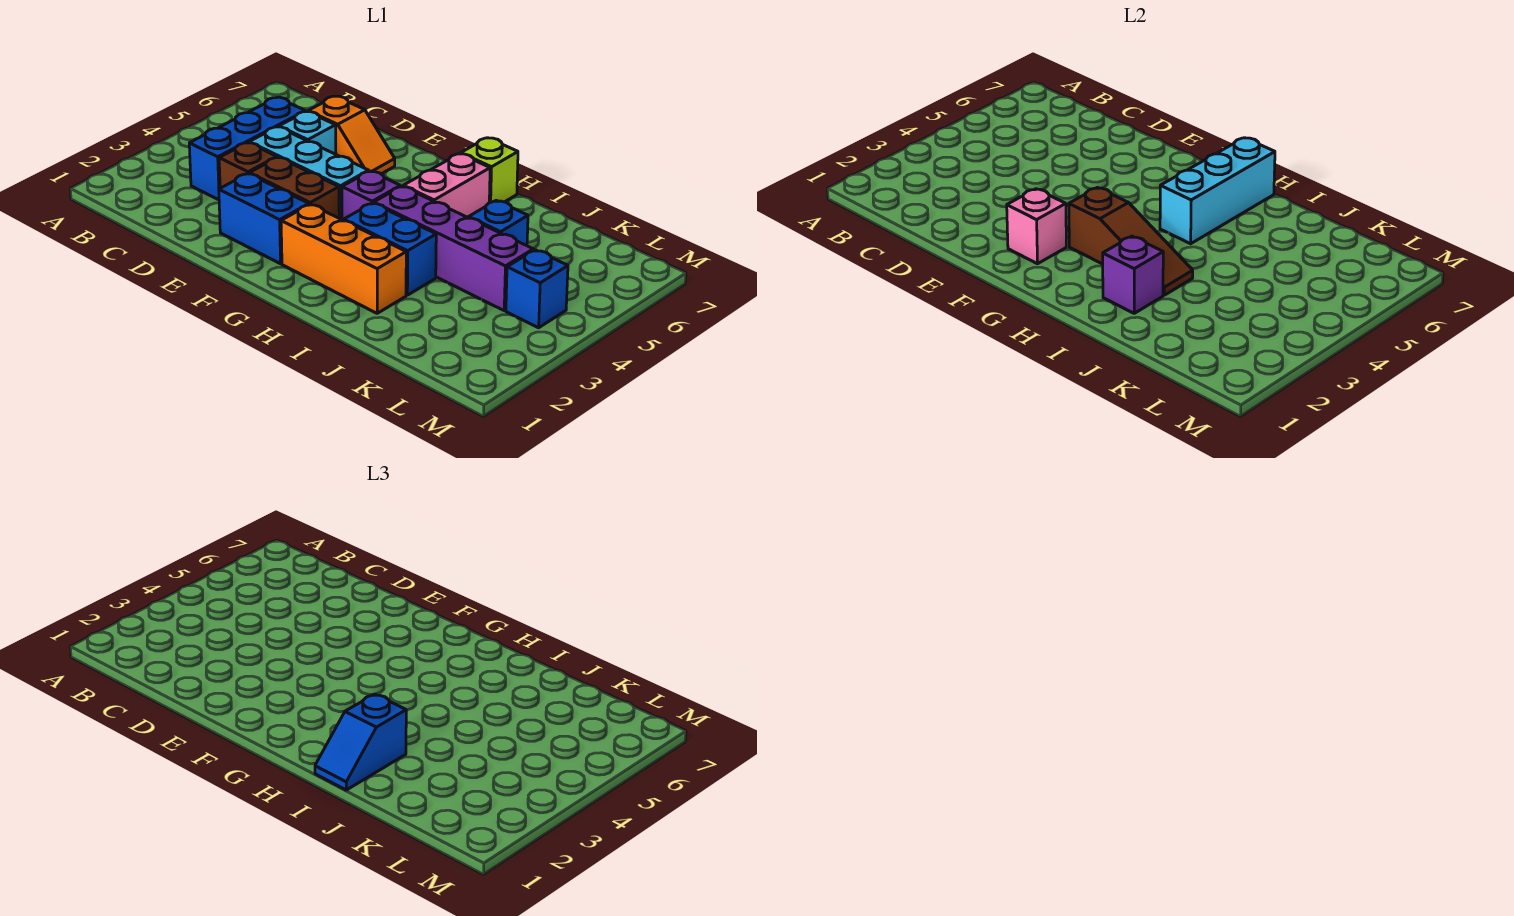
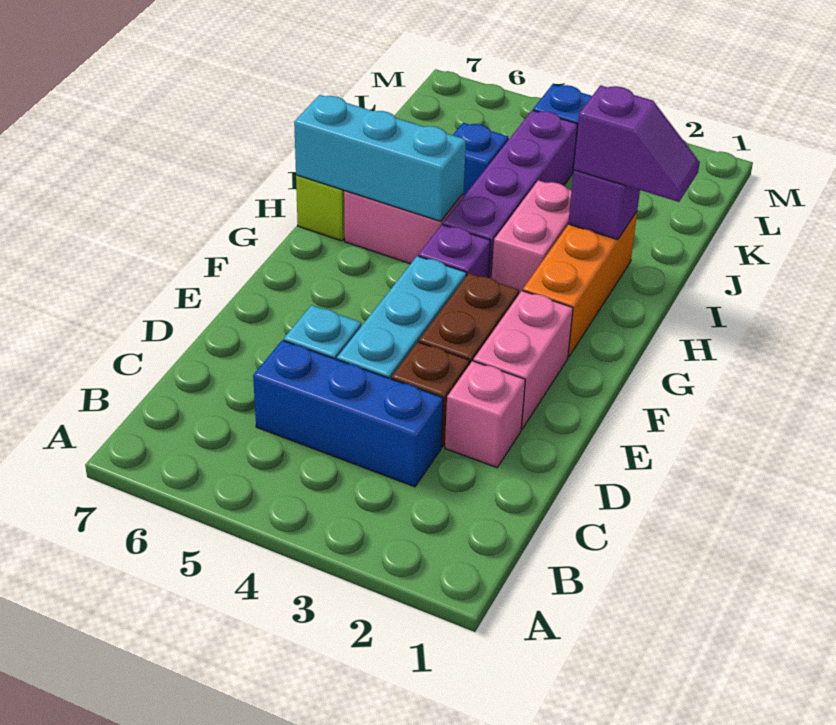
orange slope D6:E6 level 1 top D -> none
blue brick E2:F2 level 1 -> pink brick E2:F2 level 1
pink brick F2 level 2 -> pink brick D2 level 1
brown slope G3:I3 level 2 top G -> none
blue brick H3:I3 level 1 -> pink brick H3:I3 level 1
blue slope I1:I2 level 3 top 2 -> purple slope I1:I2 level 3 top 2

